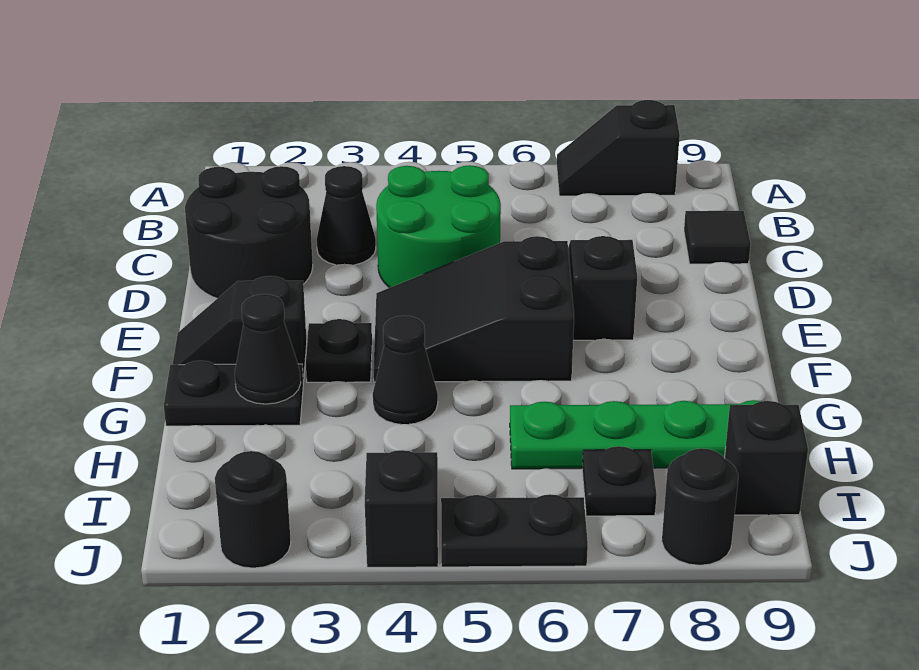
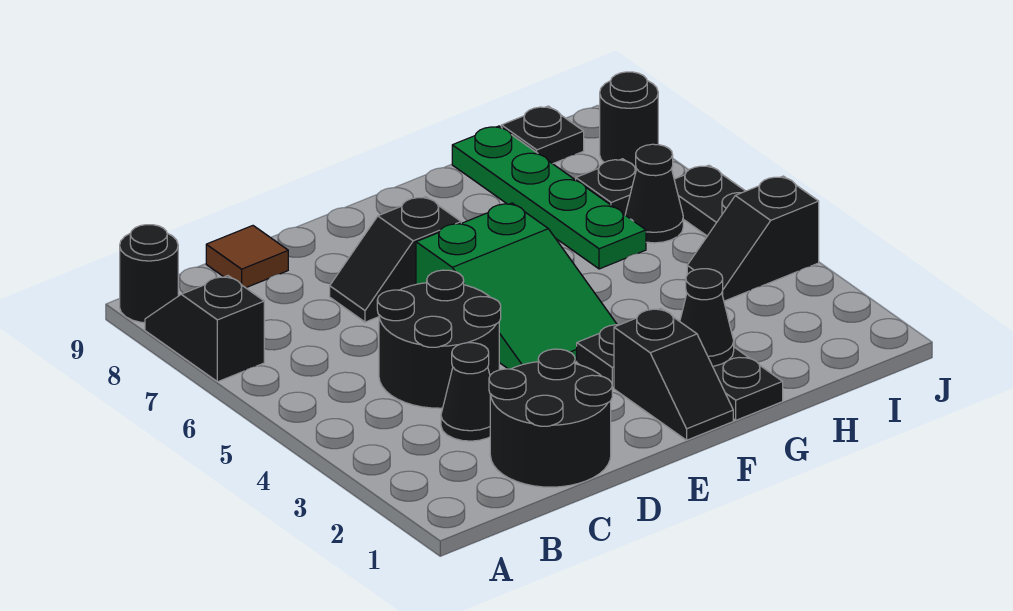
black slope A7:A8 level 1 top 8 -> black slope A7:A8 level 1 top 7
green round brick C4:D5 level 1 -> black round brick C4:D5 level 1
black tile C9 level 1 -> brown tile C9 level 1
black slope E4:F6 level 1 top 6 -> green slope E4:F6 level 1 top 6
black cone G4 level 1 -> black cone I6 level 1
black brick I9 level 1 -> black plate I9 level 1
black round brick J2 level 1 -> black round brick A9 level 1

